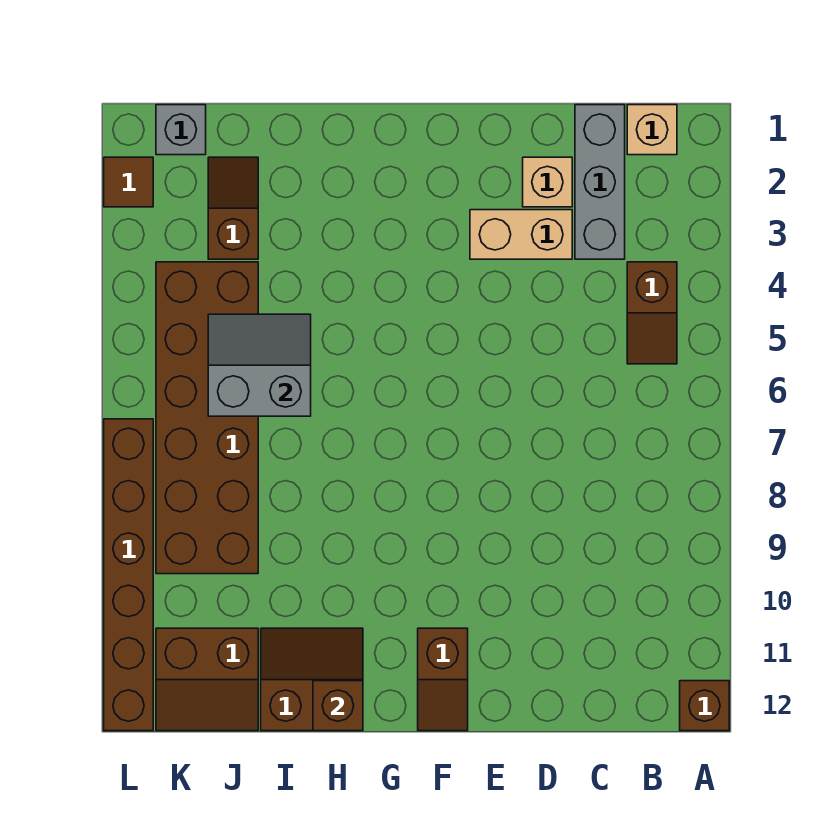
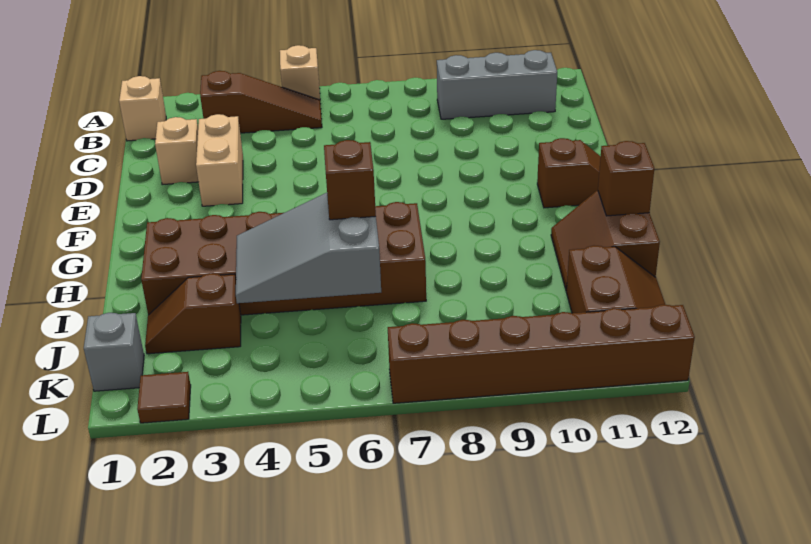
none -> tan brick A5 level 1
brown brick A12 level 1 -> brown brick I6 level 3
brown slope B4:B5 level 1 top 4 -> brown slope B3:B5 level 1 top 3
grey brick C1:C3 level 1 -> grey brick B9:B11 level 1
grey slope I5:J6 level 2 top 6 -> grey slope I4:J6 level 2 top 6
brown brick J4:K9 level 1 -> brown brick H2:I7 level 1

